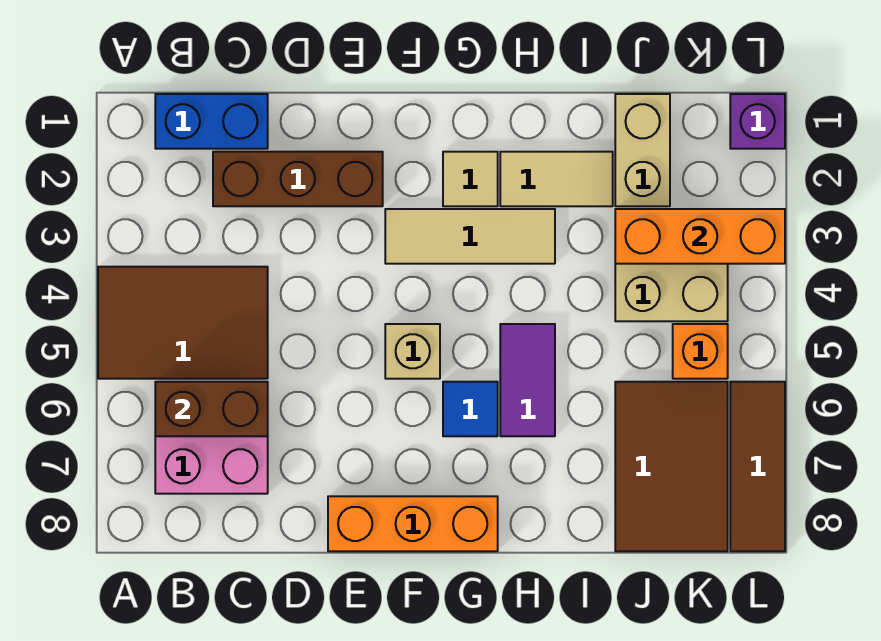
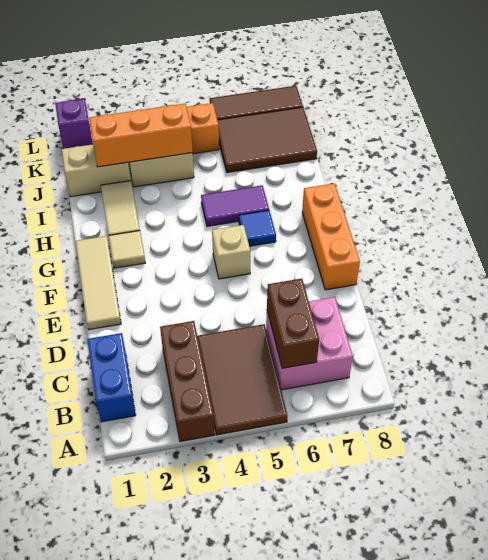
brown brick C2:E2 level 1 -> brown brick A3:C3 level 1
tan tile F3:H3 level 1 -> tan tile E1:G1 level 1
orange brick J3:L3 level 2 -> orange brick J2:J4 level 2

